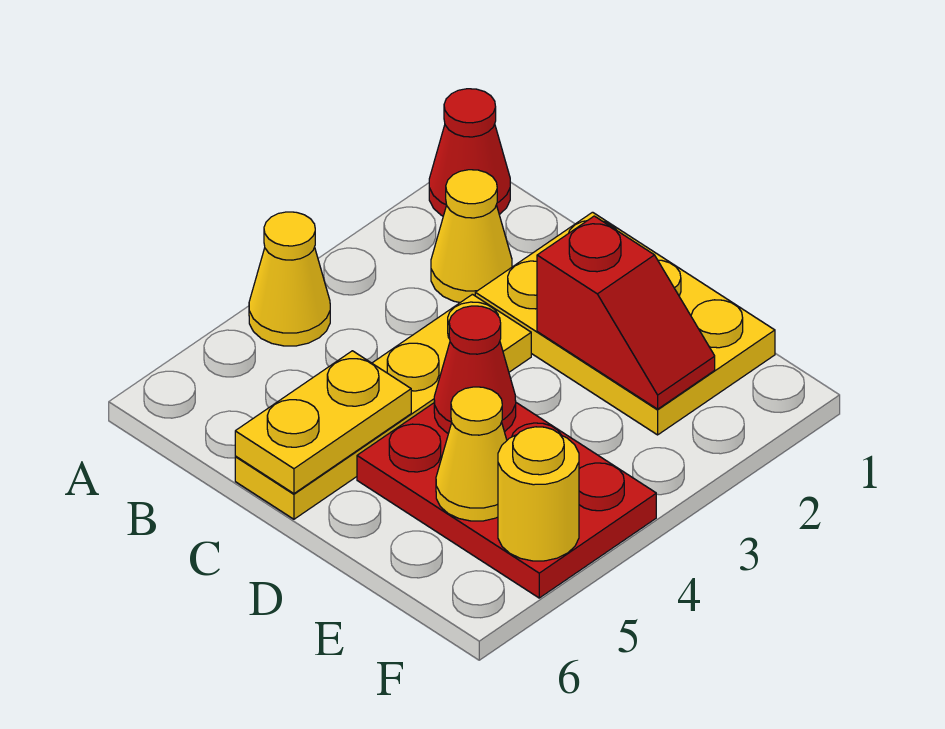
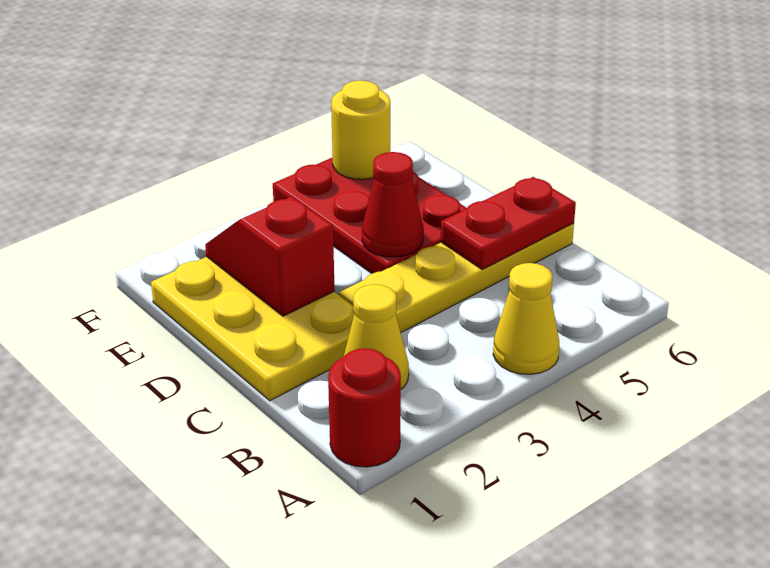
red cone A1 level 1 -> red round brick A1 level 1
yellow plate C5:C6 level 2 -> red plate C5:C6 level 2
yellow cone E5 level 2 -> none

